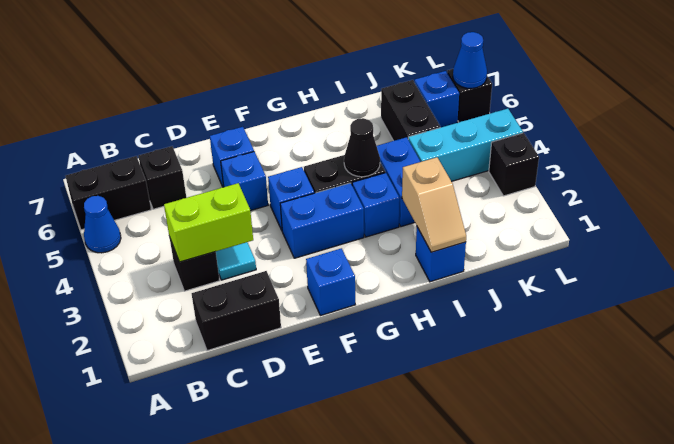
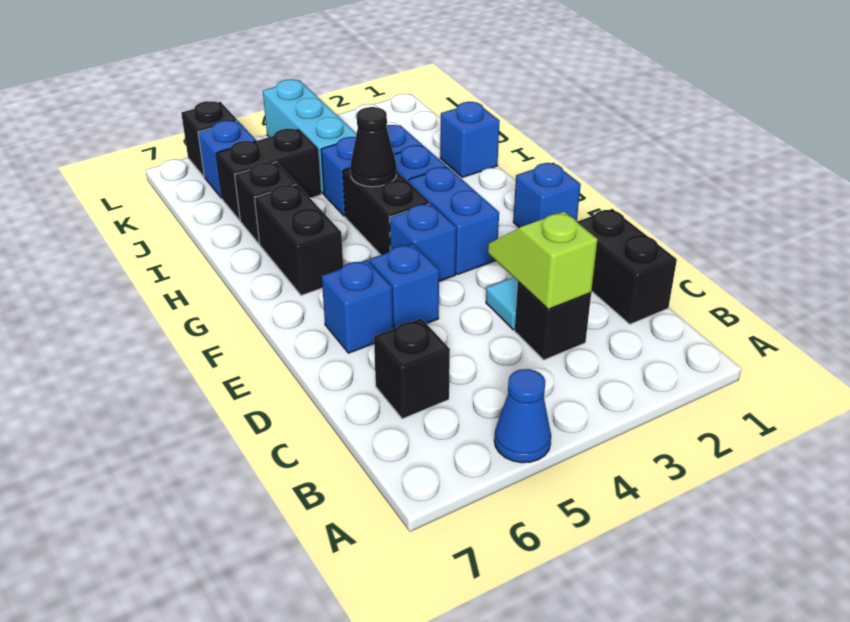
black brick A6:B6 level 1 -> black brick G6:H6 level 1
lime brick C3:D3 level 2 -> lime slope C3:D3 level 2 top C
tan slope I1:I2 level 2 top 2 -> none
black brick L3 level 1 -> black brick I6 level 1
blue cone L6 level 2 -> none

